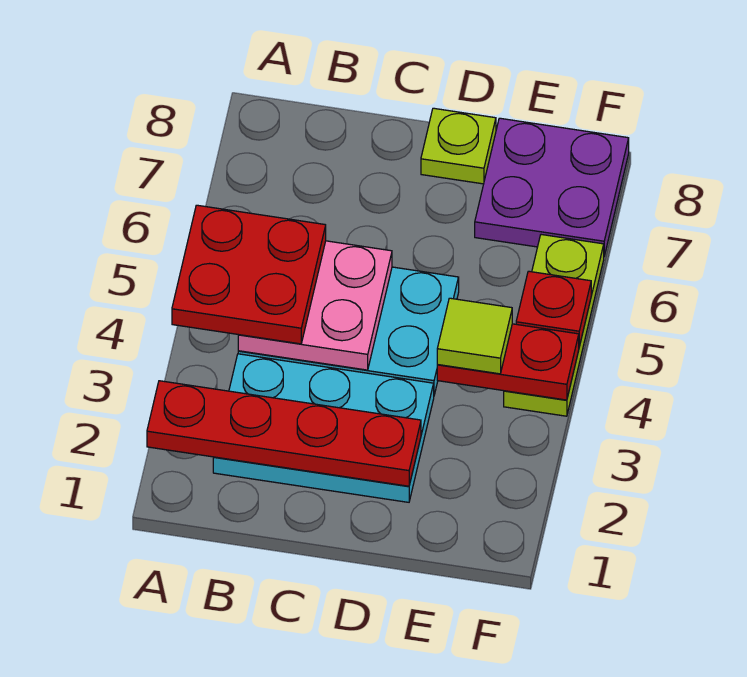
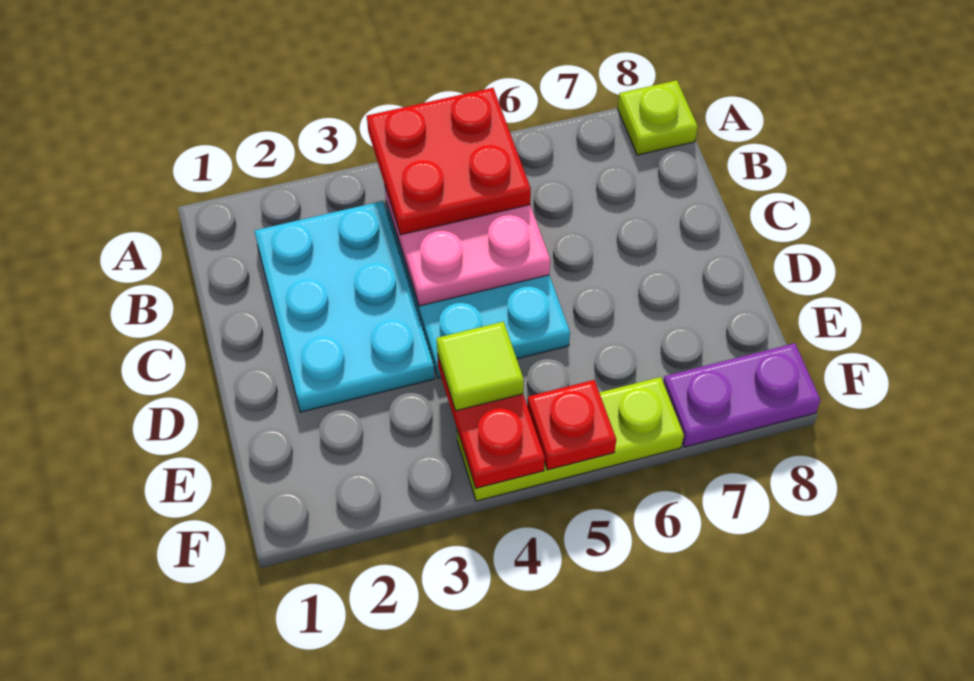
red plate A2:D2 level 2 -> none
lime plate D8 level 1 -> lime plate A8 level 1
purple plate E7:F8 level 1 -> purple plate F7:F8 level 1

